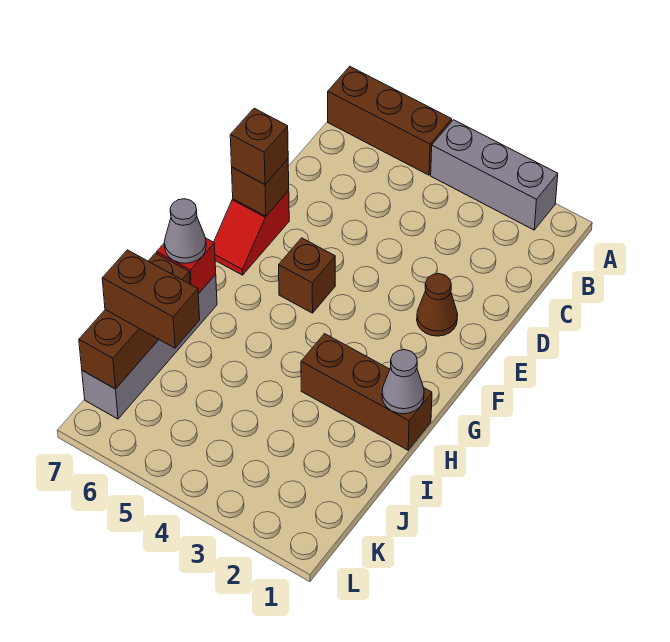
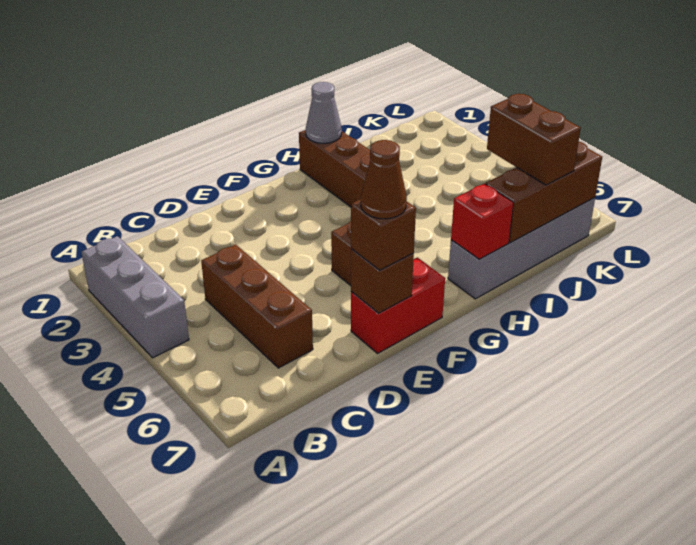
brown brick A5:A7 level 1 -> brown brick C4:C6 level 1
brown cone E2 level 1 -> brown cone E7 level 4
red slope E7:F7 level 1 top E -> red brick E7:F7 level 1
grey cone H7 level 3 -> none

